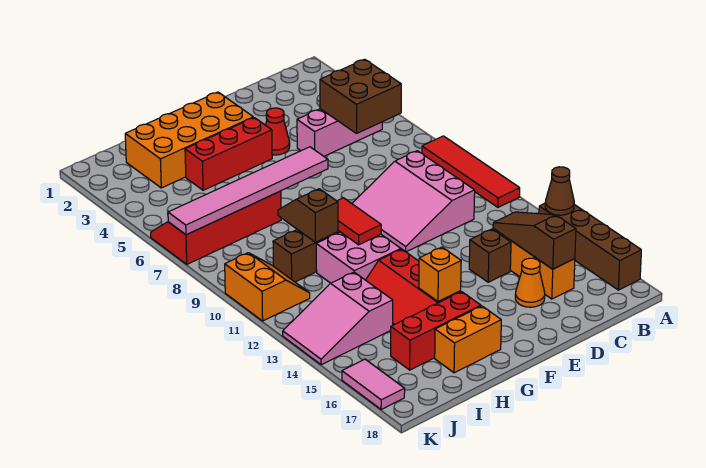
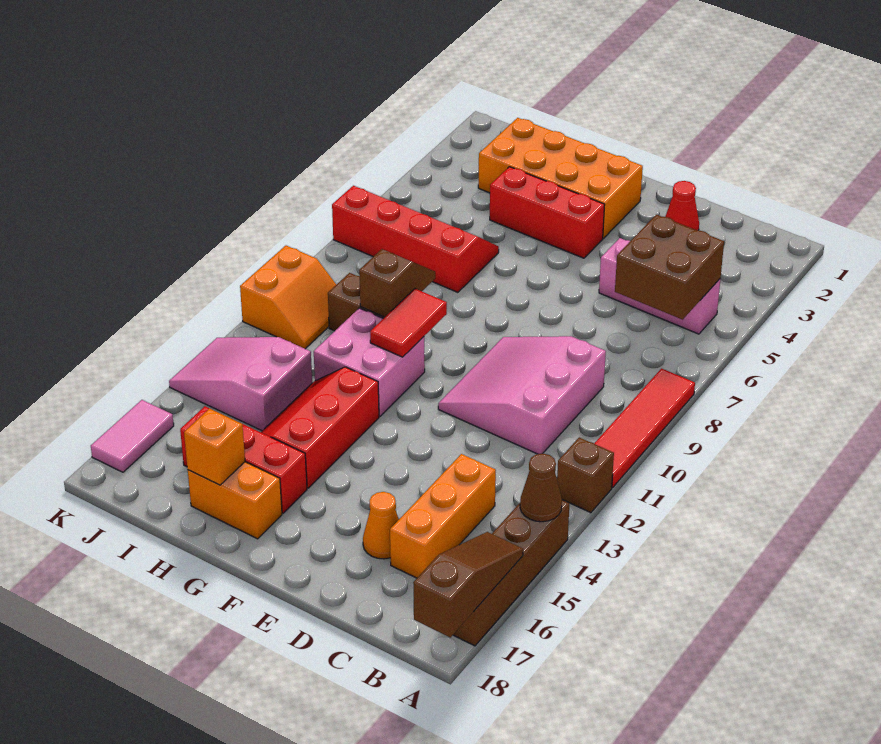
brown slope C14:C16 level 2 top 16 -> brown slope A16:A18 level 2 top 18
brown brick D14 level 1 -> brown brick A12 level 1
red cone E4 level 1 -> red cone D2 level 1
pink tile F7:K7 level 2 -> none
orange brick G15 level 2 -> orange brick H17 level 2

